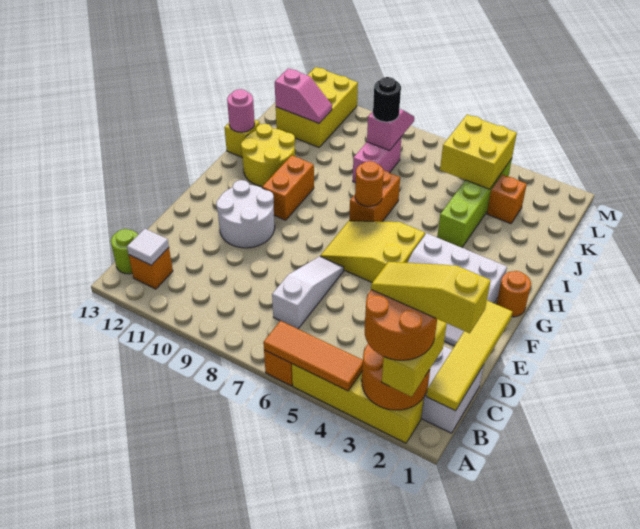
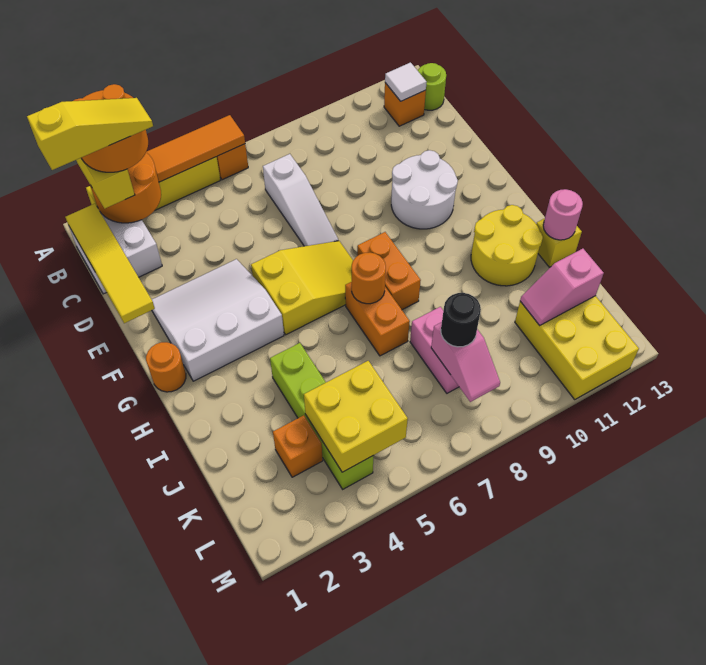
orange brick G10:H10 level 1 -> orange brick G8:H8 level 1

